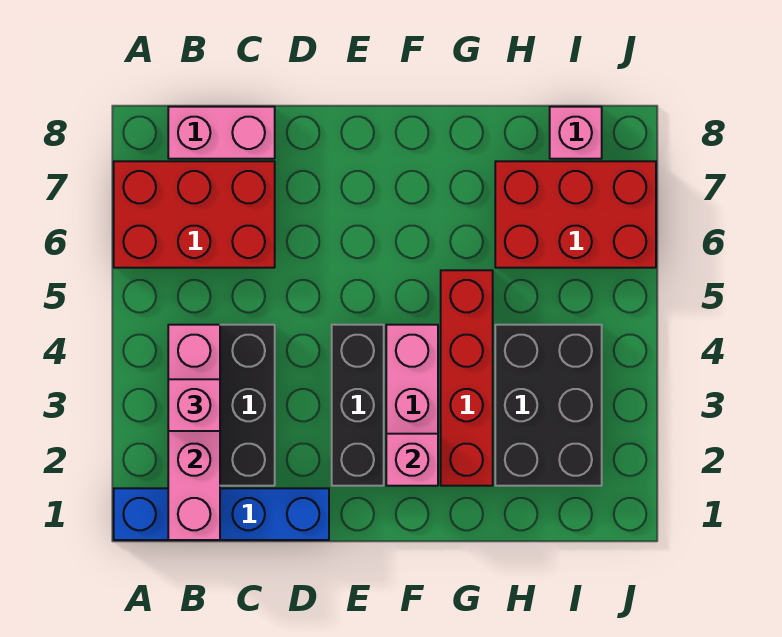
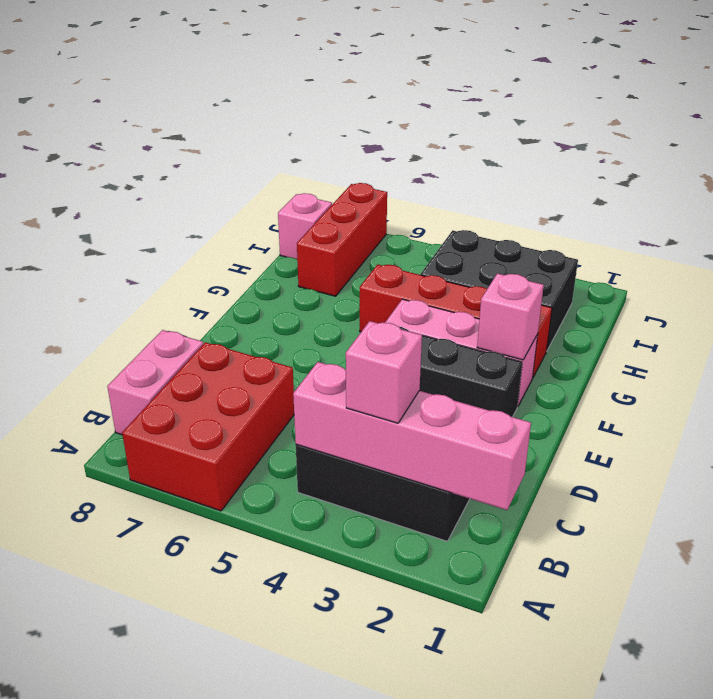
blue brick A1:D1 level 1 -> none
red brick H6:J7 level 1 -> red brick H7:J7 level 1

